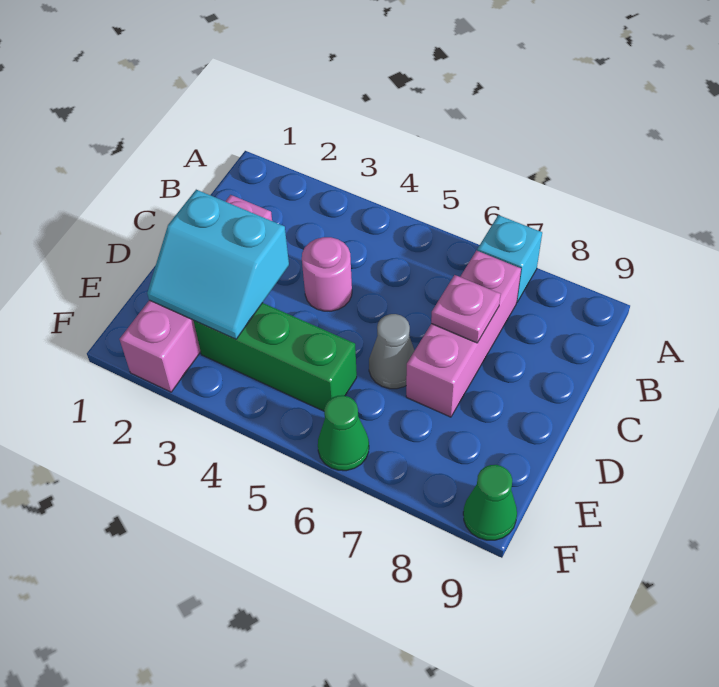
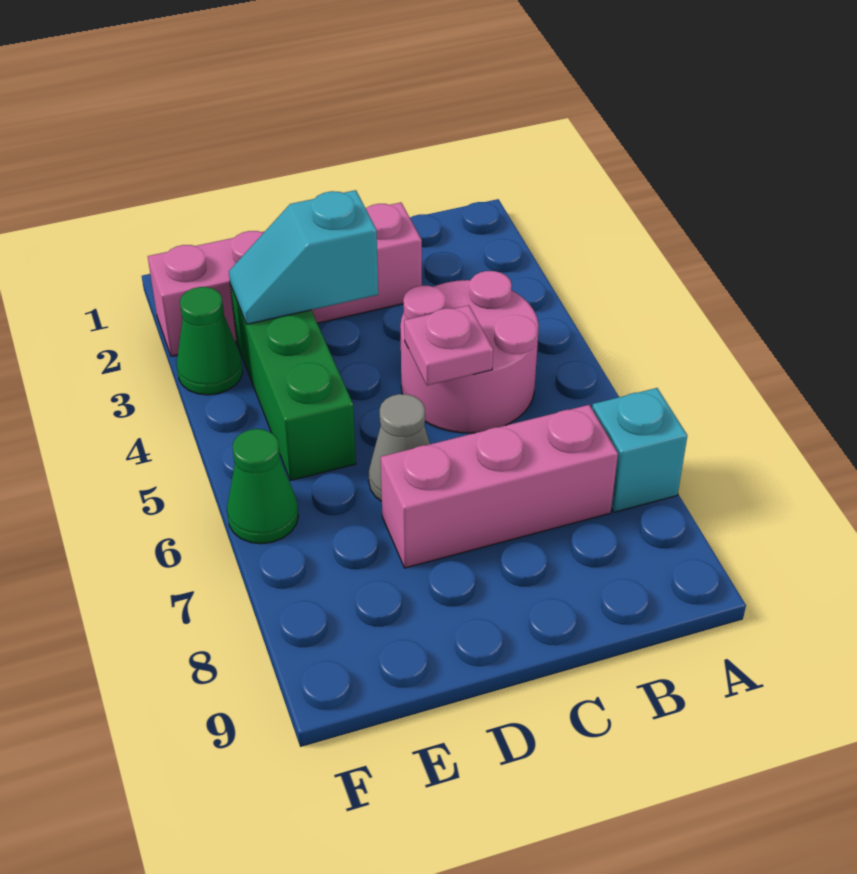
pink round brick C4 level 1 -> pink round brick B4:C5 level 1
pink plate C7 level 2 -> pink plate C5 level 2
cyan slope D2:E3 level 2 top D -> cyan slope D3:E3 level 2 top D
green cone F9 level 1 -> green cone F3 level 1

